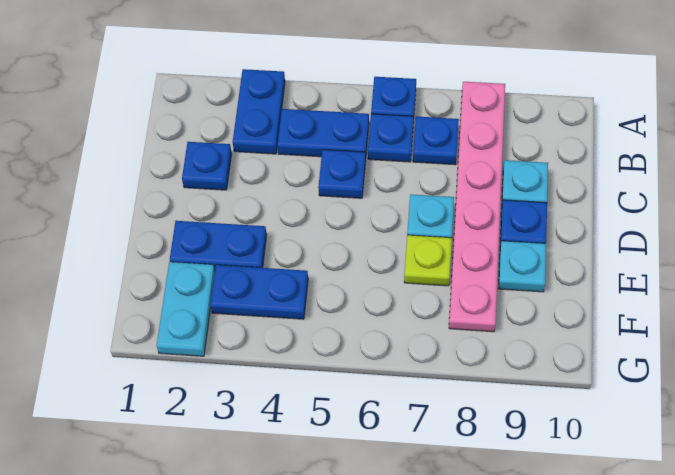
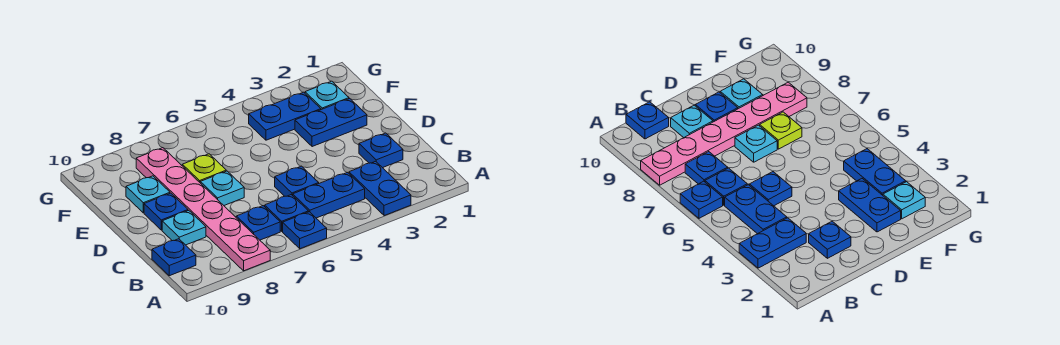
none -> blue plate B10 level 1
cyan plate F2:G2 level 1 -> cyan plate F2 level 1

